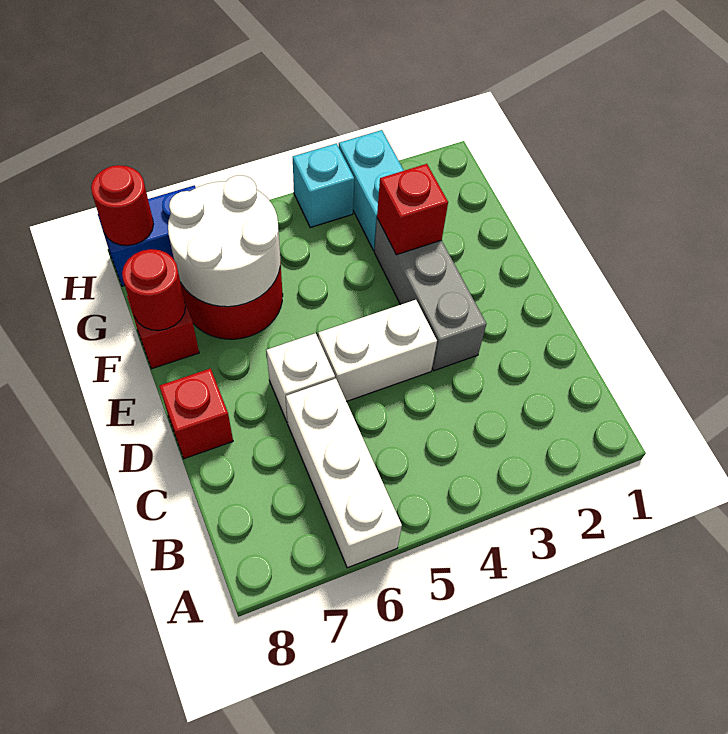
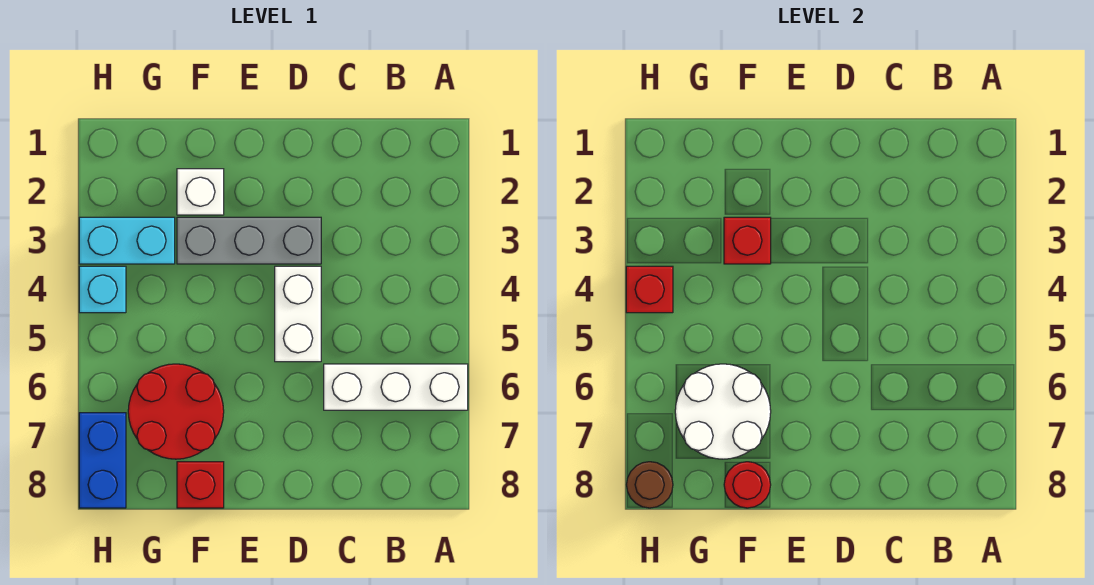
white brick D6 level 1 -> white brick F2 level 1
red brick D8 level 1 -> red brick H4 level 2
red round brick H8 level 2 -> brown round brick H8 level 2

